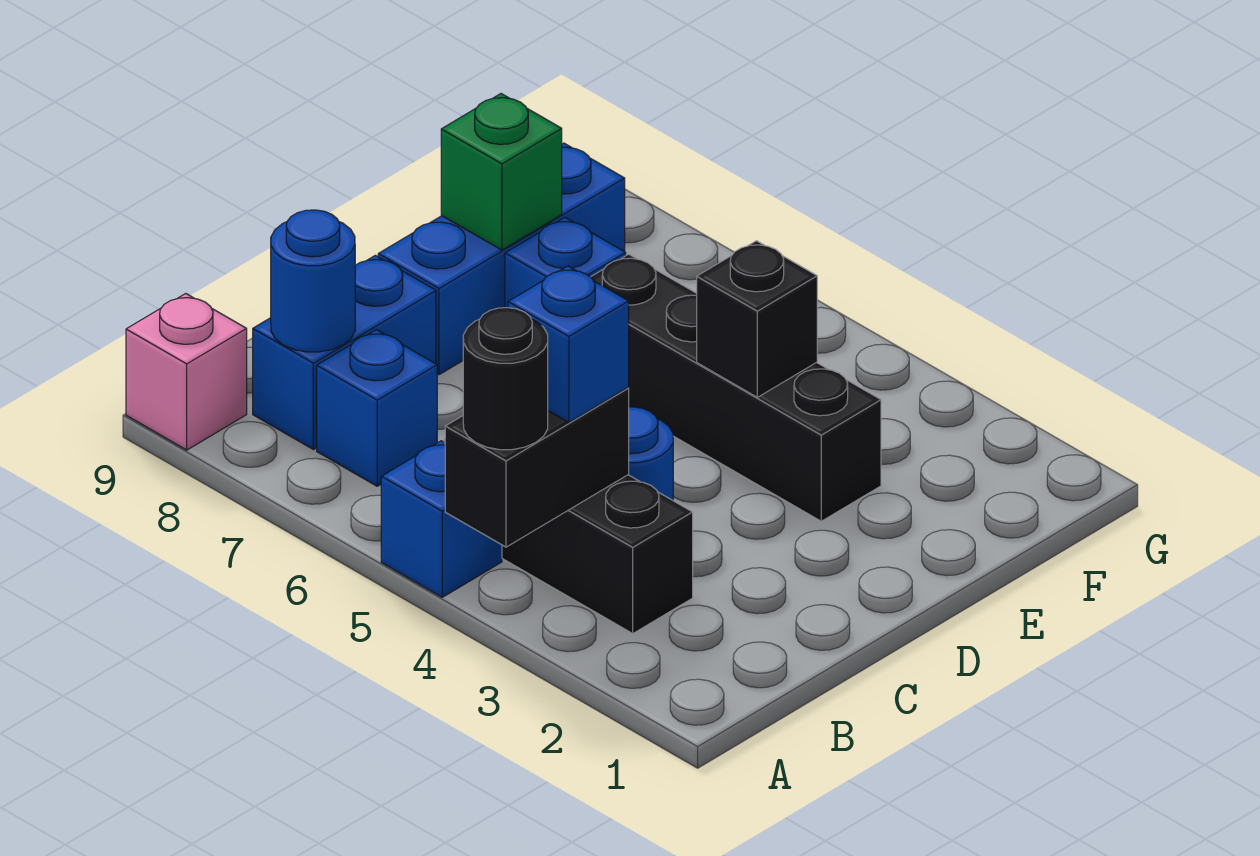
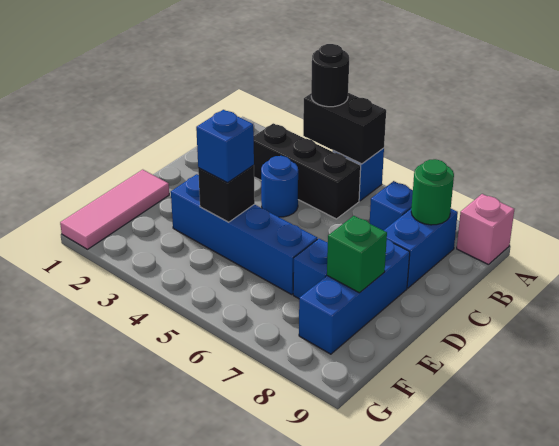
black brick A4:B4 level 2 -> black brick A4:A5 level 2
blue brick B4 level 3 -> blue brick E4 level 3
blue round brick B8 level 2 -> green round brick B8 level 2
none -> pink tile E1:G1 level 1
black brick E3:E6 level 1 -> blue brick E3:E6 level 1

